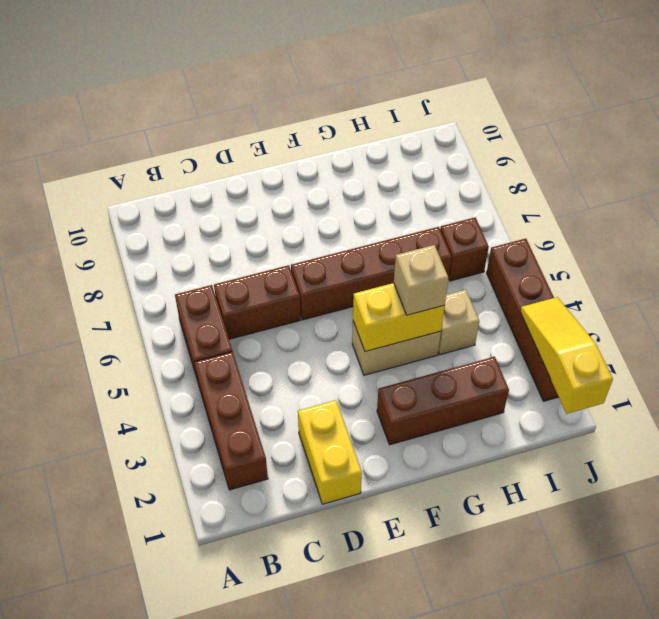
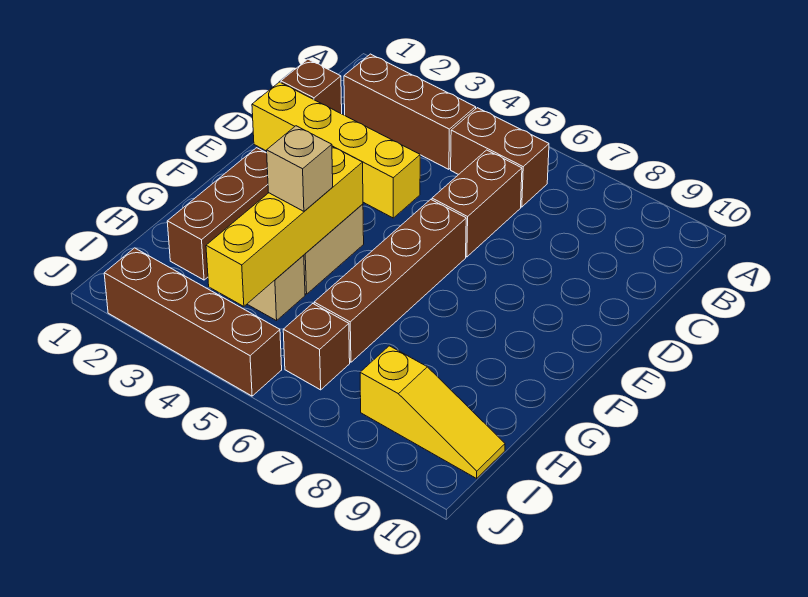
none -> brown brick C1 level 1
yellow brick D1:D2 level 1 -> yellow brick D1:D4 level 1
yellow brick F4:G4 level 2 -> yellow brick F4:I4 level 2
yellow slope J1:J3 level 2 top 1 -> yellow slope I8:I10 level 1 top 8

